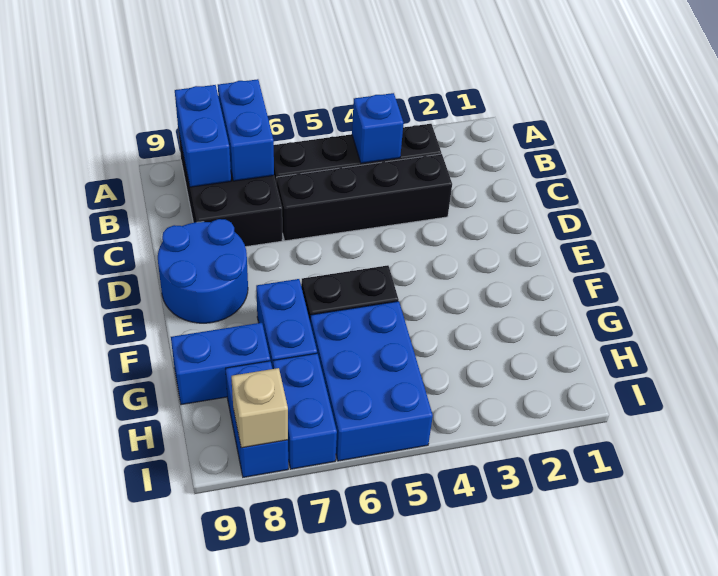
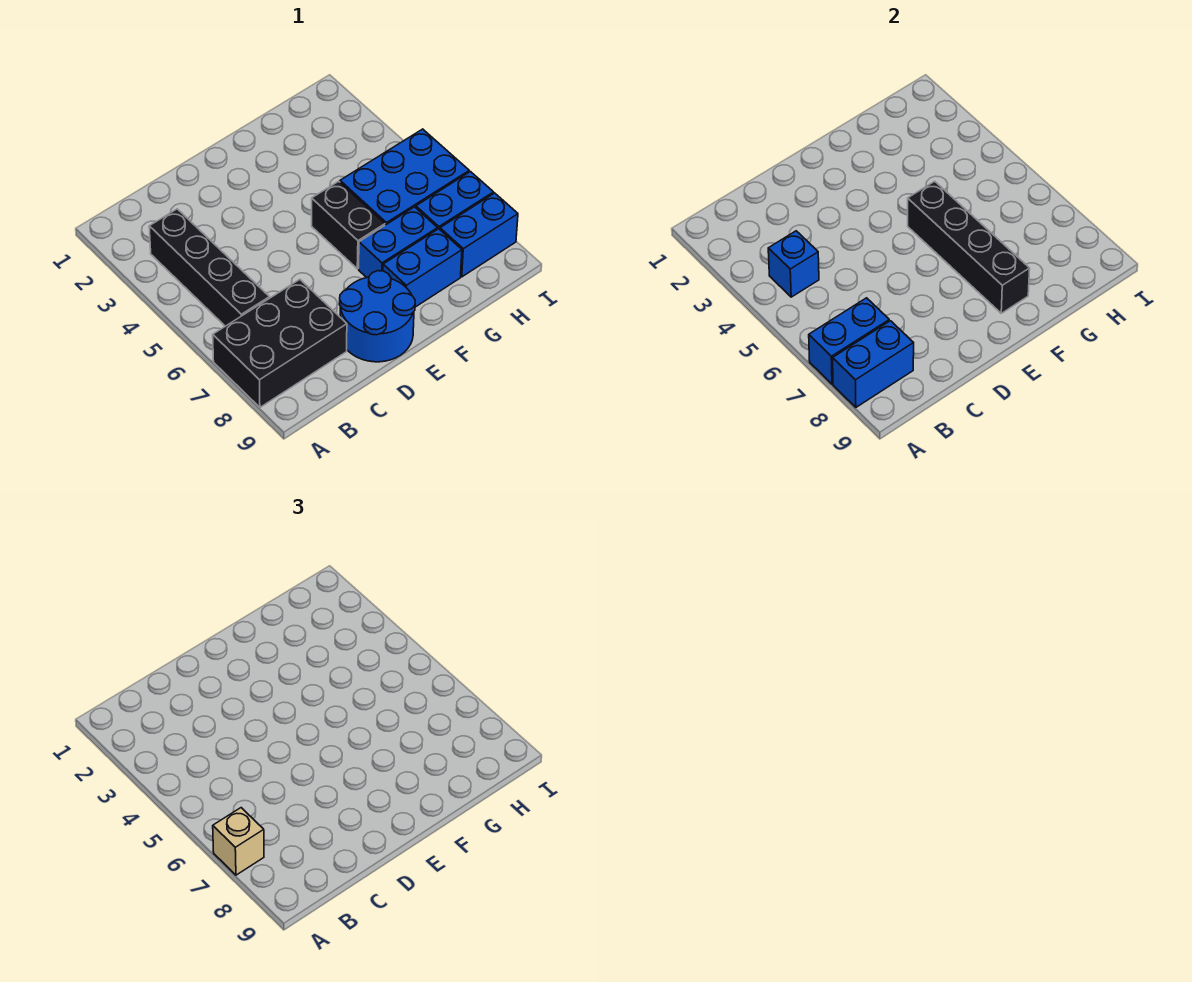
black brick C3:C6 level 1 -> black brick F5:F8 level 2
blue brick G8:G9 level 1 -> blue brick F8:G8 level 1
tan brick I8 level 2 -> tan brick A7 level 3

